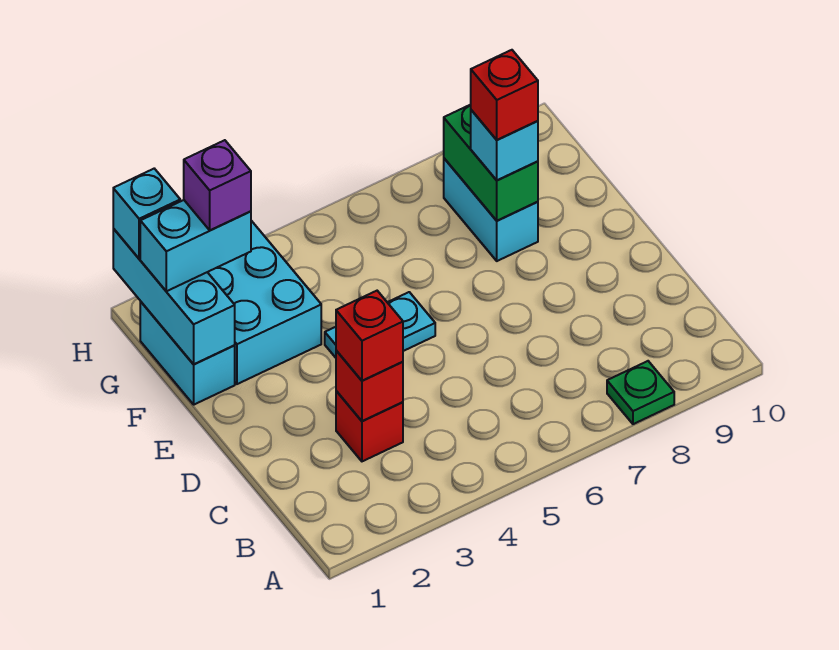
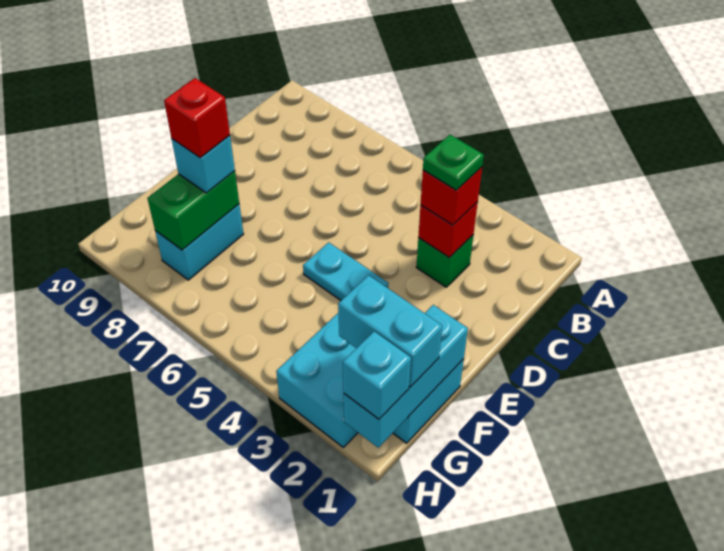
green plate A8 level 1 -> green plate C3 level 4
red brick C3 level 1 -> green brick C3 level 1
purple brick G2 level 4 -> none

